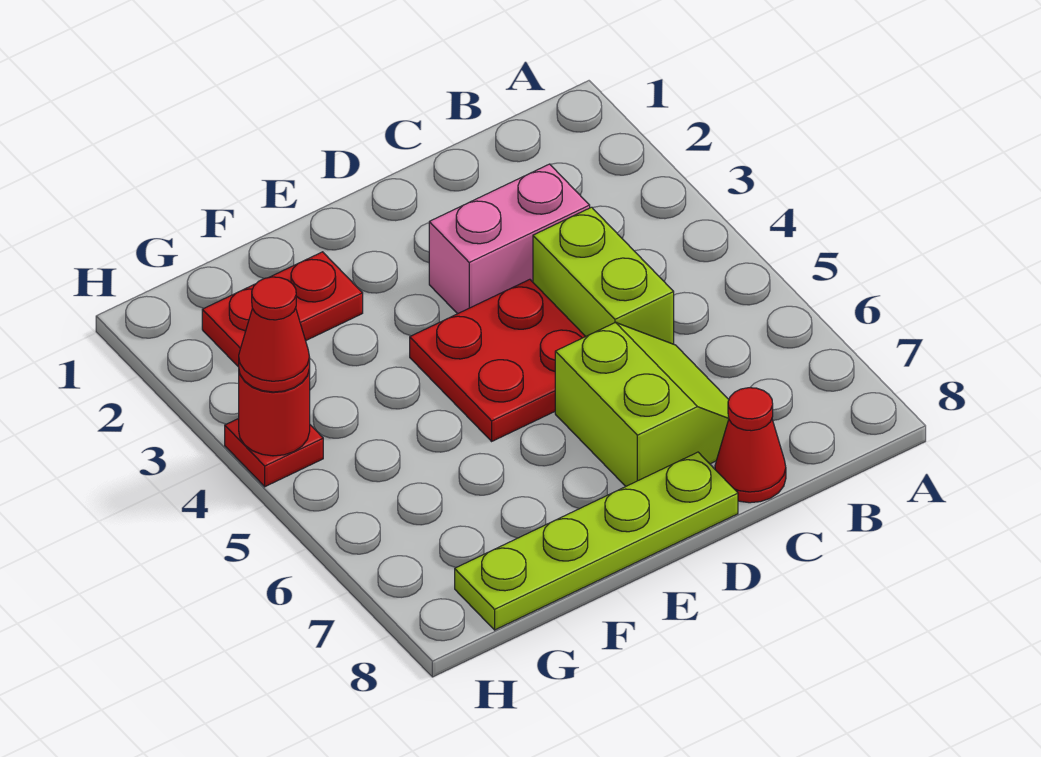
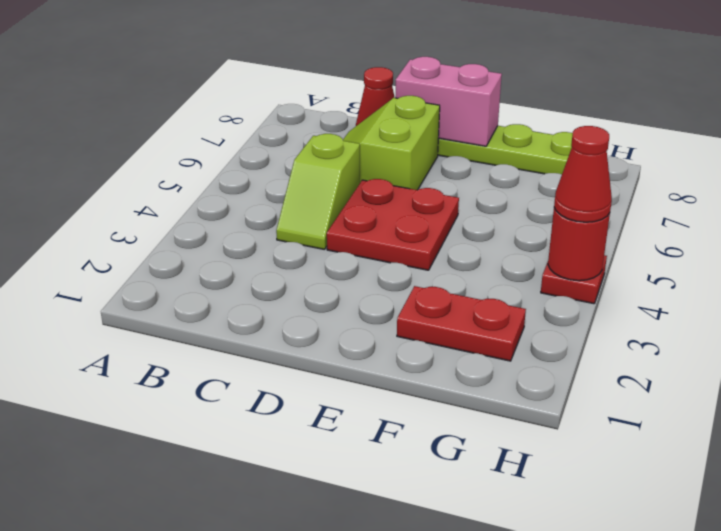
pink brick C3:D3 level 1 -> pink brick D8:E8 level 2
lime brick C4:C5 level 1 -> lime slope C4:C5 level 1 top 5

